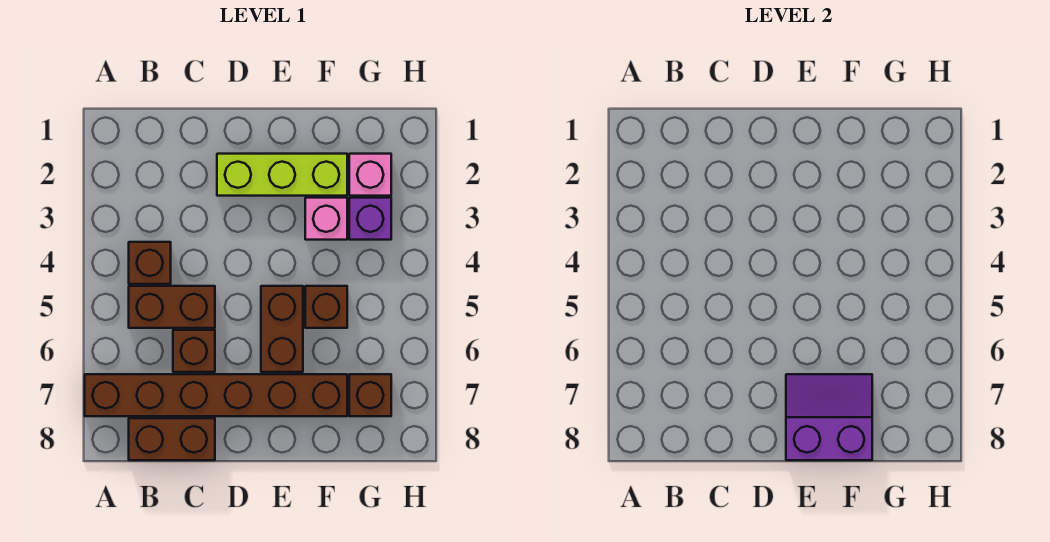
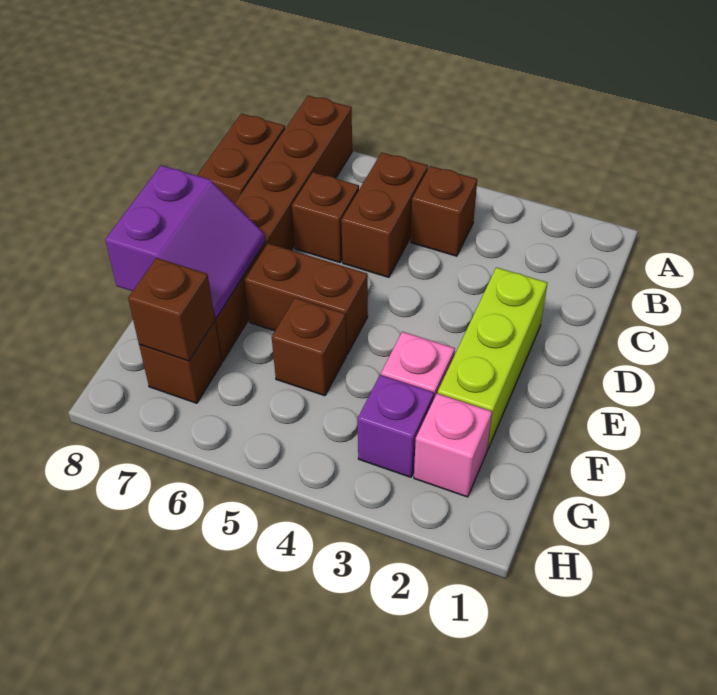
none -> brown brick G7 level 2

